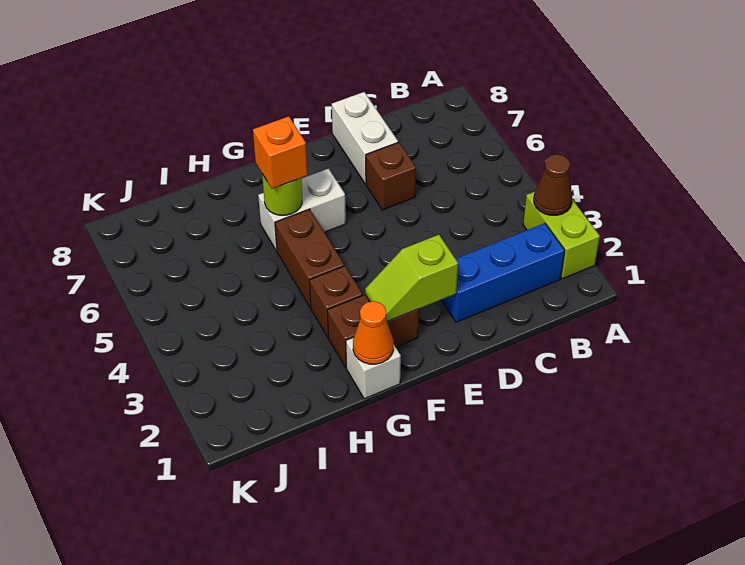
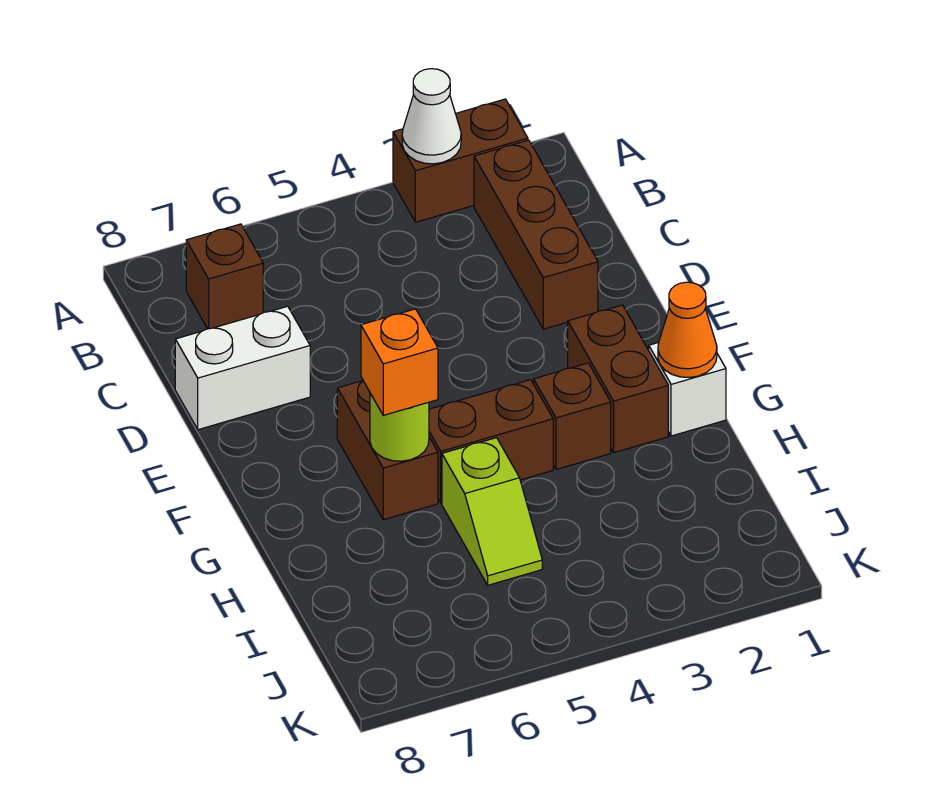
lime brick A2:A3 level 1 -> brown brick A2:A3 level 1
brown cone A3 level 2 -> white cone A3 level 2
blue brick B2:D2 level 1 -> brown brick B2:D2 level 1
brown brick D6 level 1 -> brown brick B7 level 1
lime slope E2:F2 level 2 top E -> lime slope H5:I5 level 1 top H
white brick F6:G6 level 1 -> brown brick F6:G6 level 1

